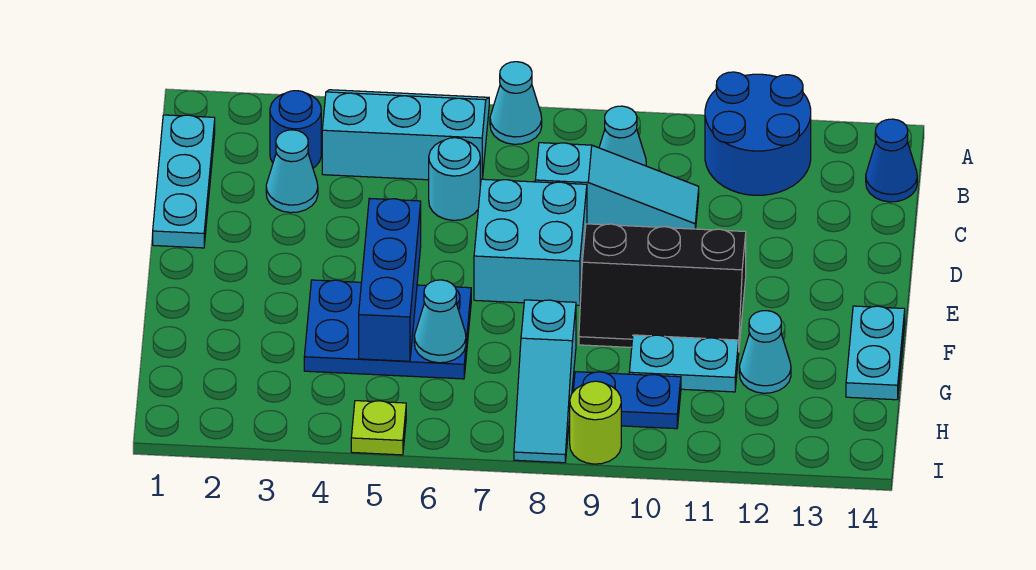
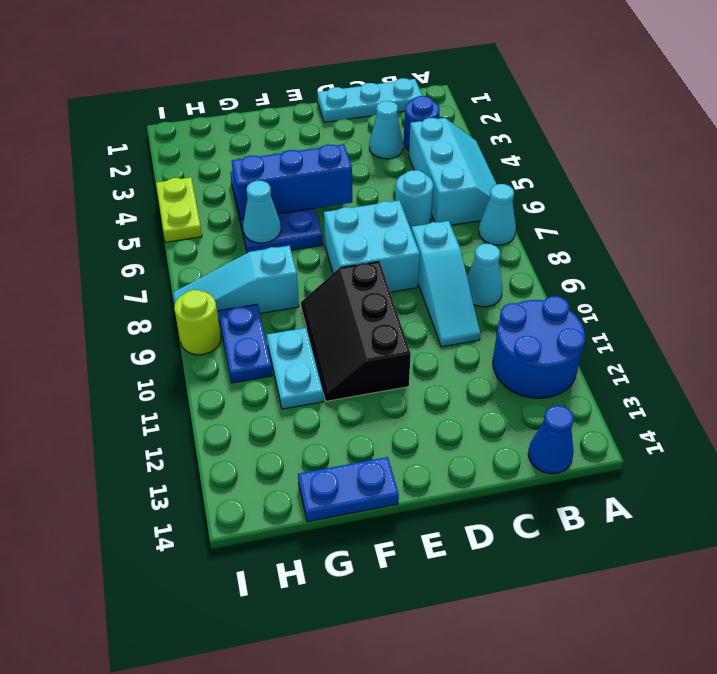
cyan plate F14:G14 level 1 -> blue plate F14:G14 level 1
cyan cone G12 level 1 -> none
lime plate I5 level 1 -> lime plate I4:I5 level 1

